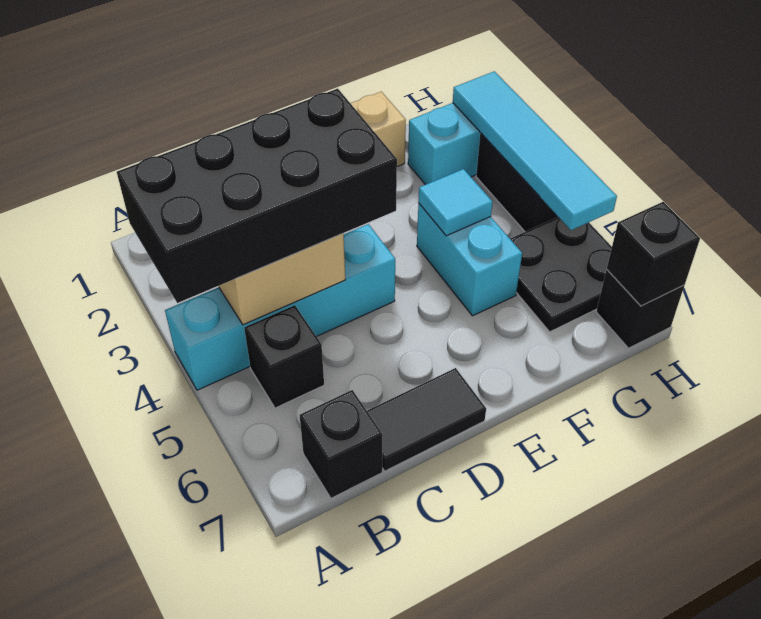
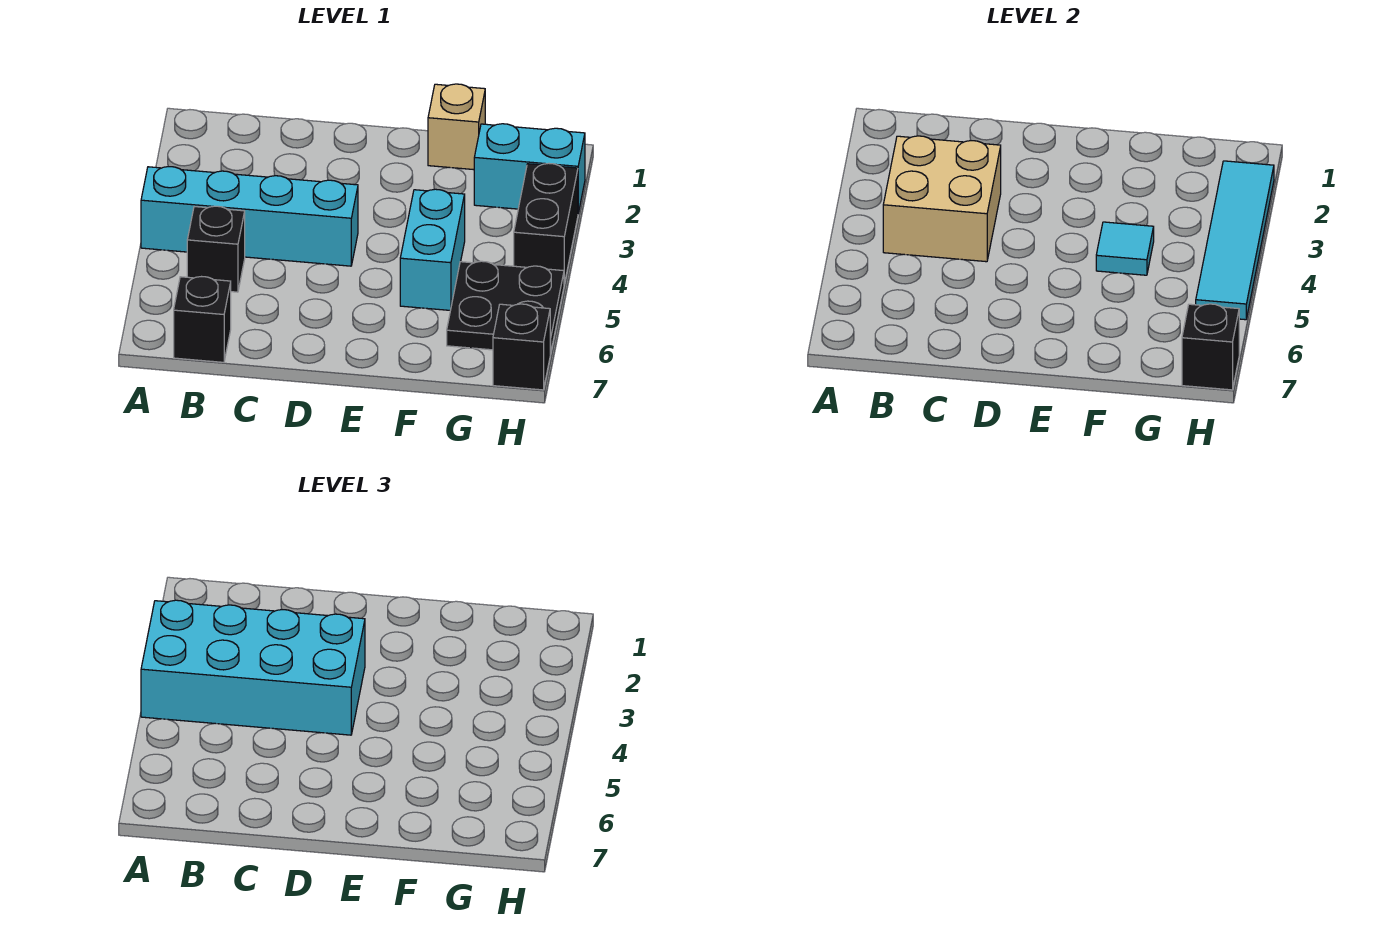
black brick A3:D4 level 3 -> cyan brick A3:D4 level 3
black tile C7:D7 level 1 -> none

